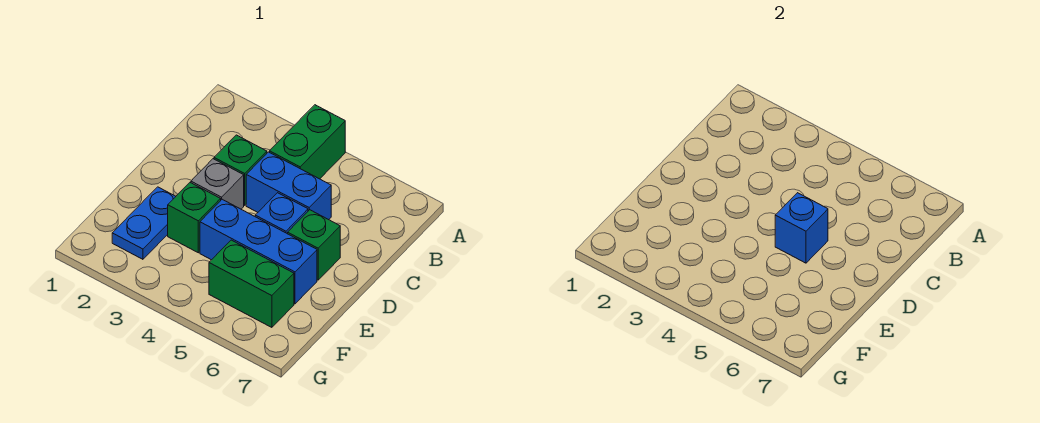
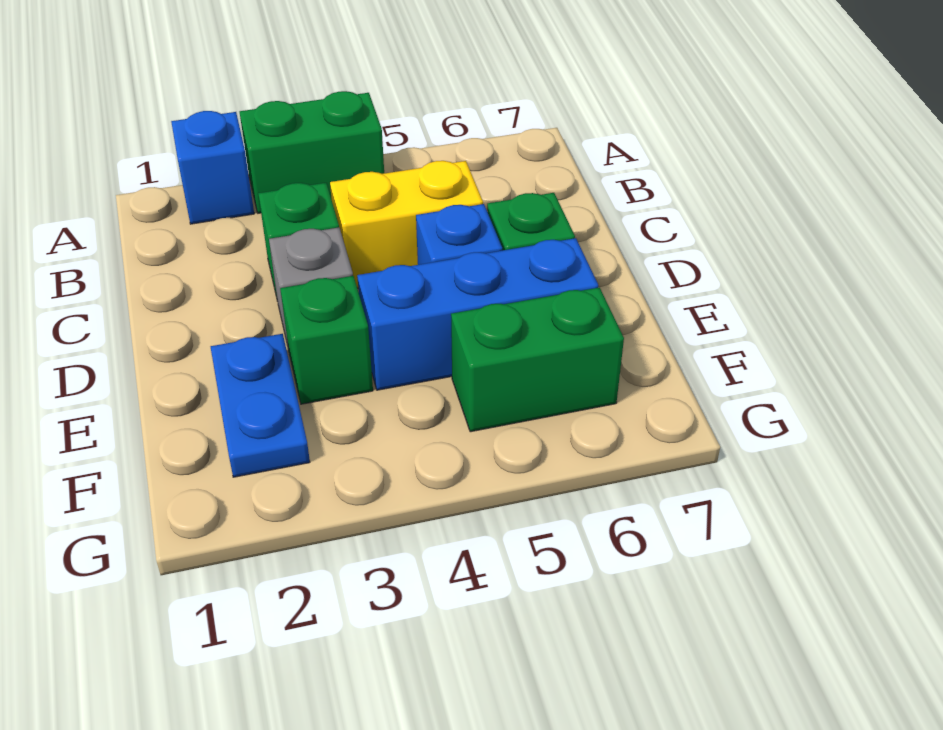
green brick A4:B4 level 1 -> green brick A3:A4 level 1
blue brick C4:C5 level 1 -> yellow brick C4:C5 level 1
blue brick D5 level 2 -> blue brick A2 level 1

